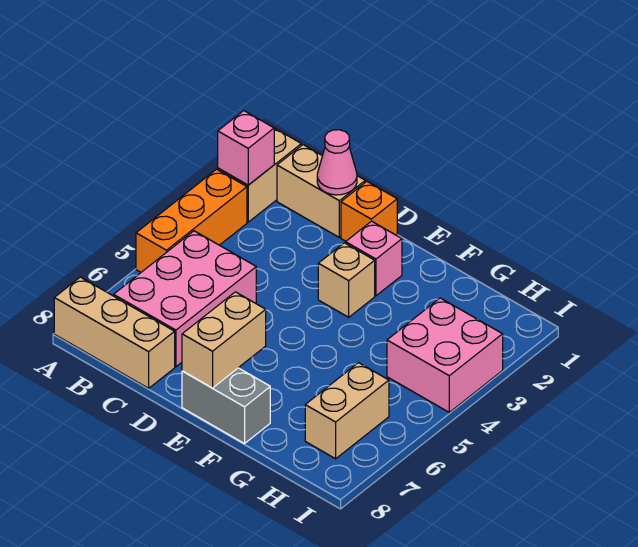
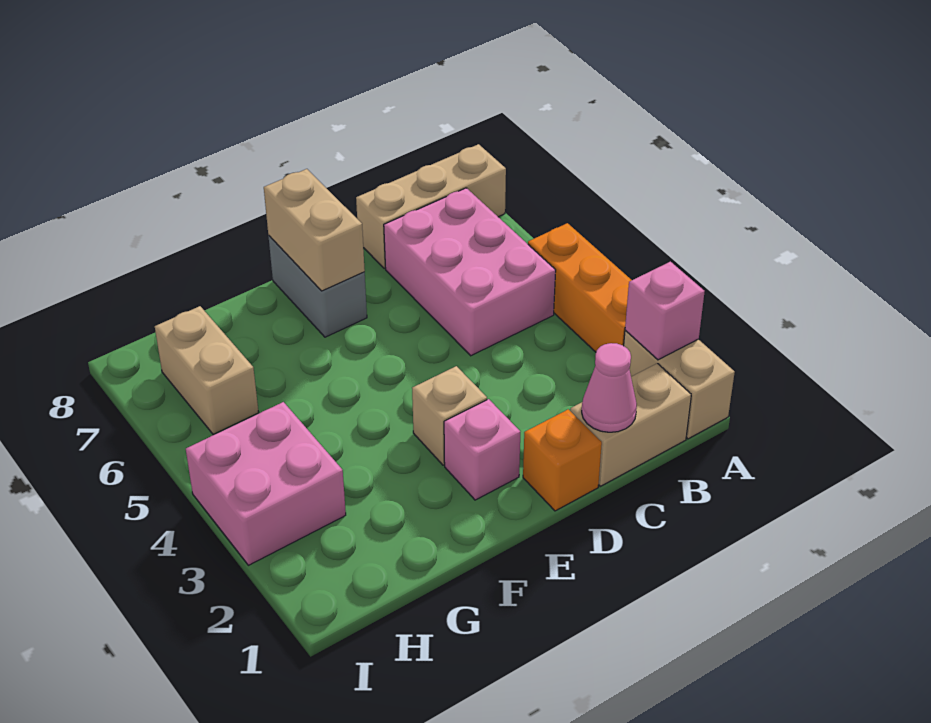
grey brick E8:F8 level 1 -> grey brick E7:E8 level 1

